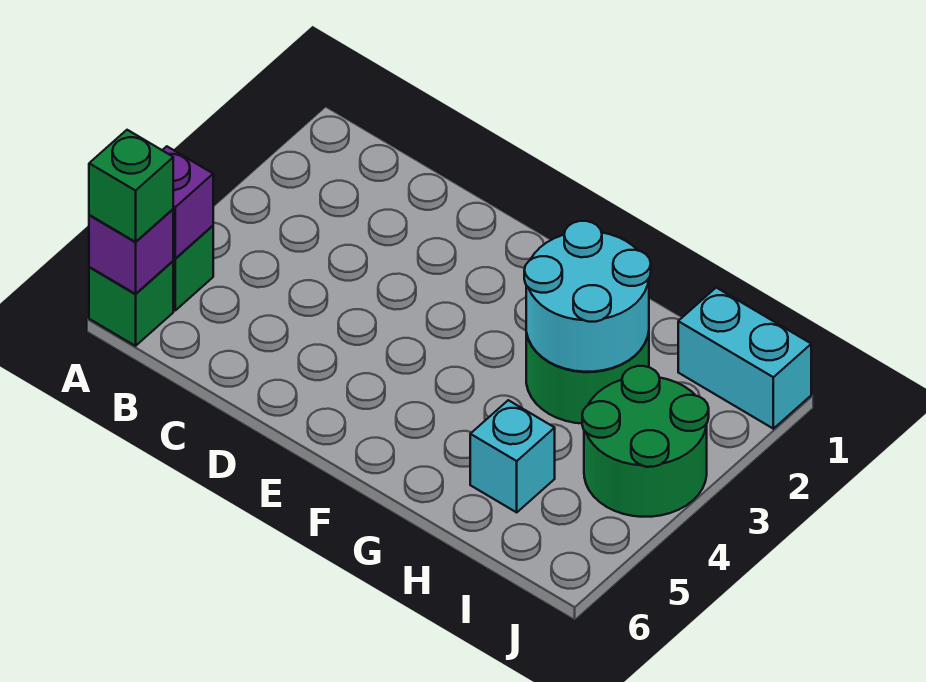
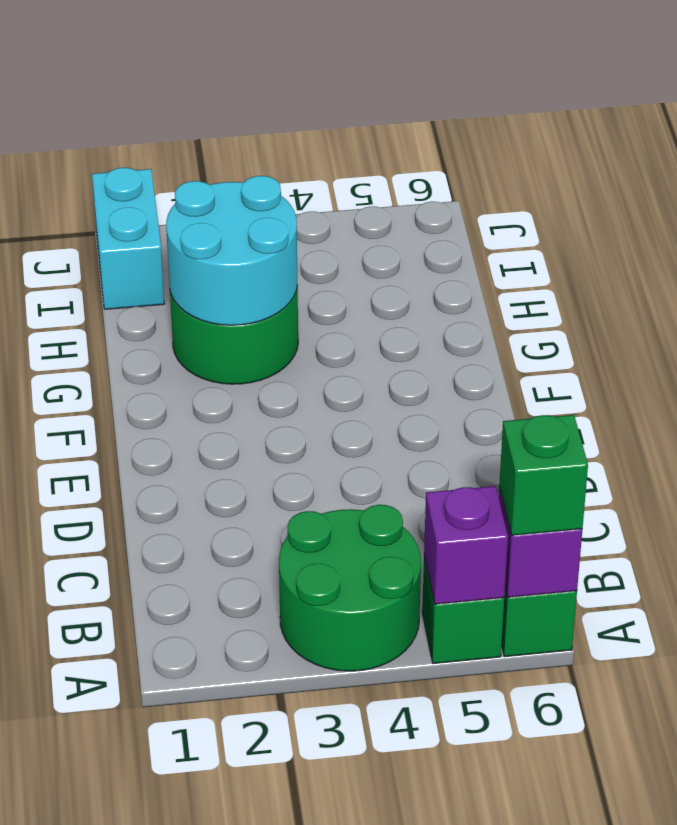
cyan brick H5 level 1 -> none
green round brick I3:J4 level 1 -> green round brick A3:B4 level 1

